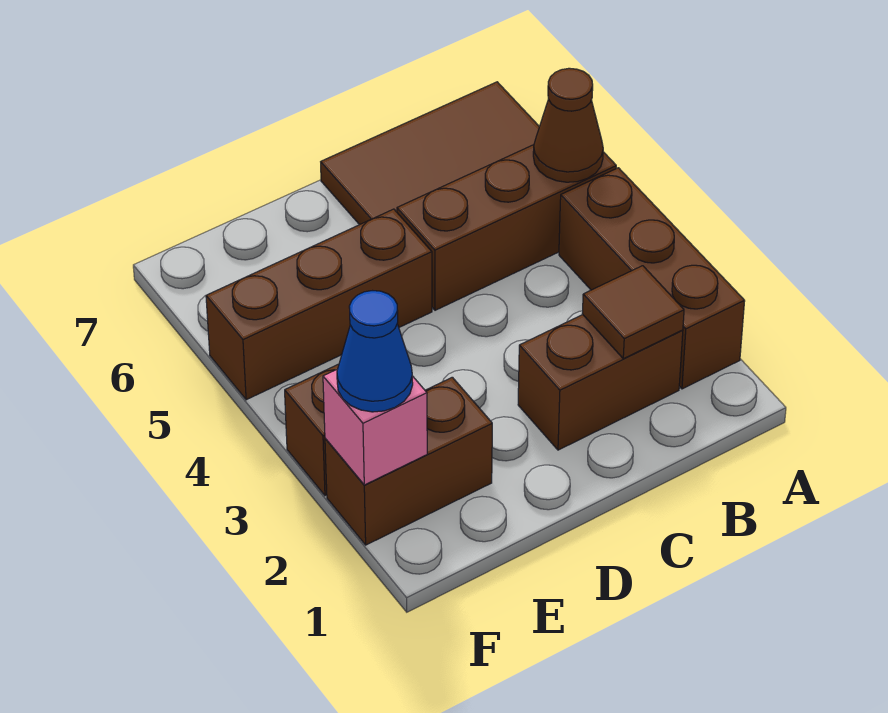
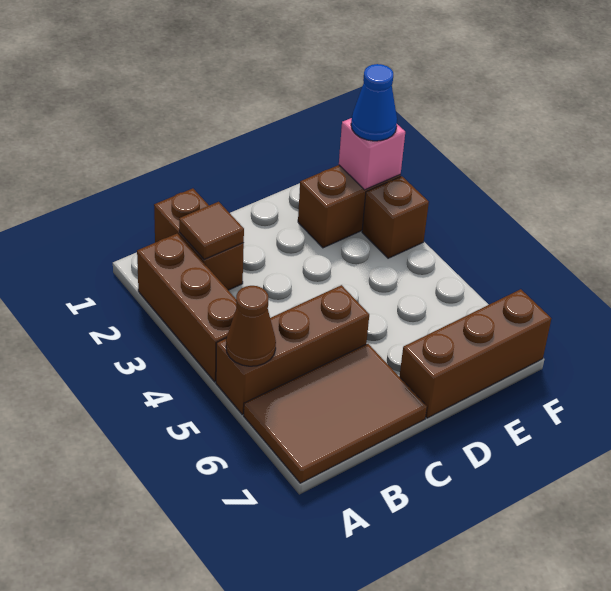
brown brick B2:C2 level 1 -> brown brick B1:B2 level 1
brown brick D5:F5 level 1 -> brown brick D7:F7 level 1

